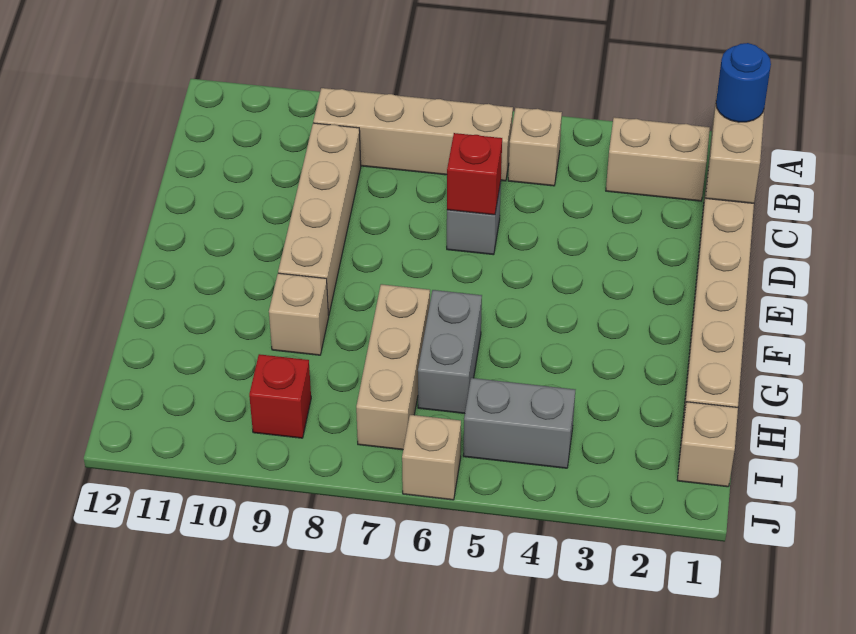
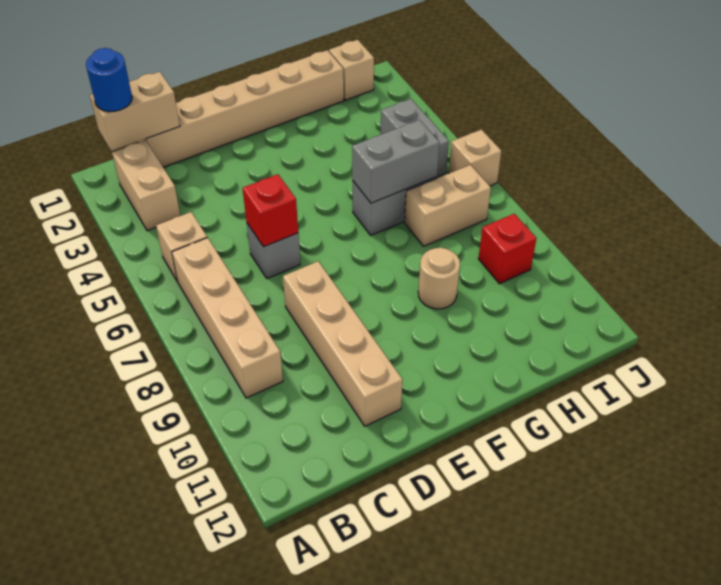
tan brick C9:F9 level 1 -> tan brick D8:D11 level 1
none -> grey brick G6:H6 level 2
tan brick G7:I7 level 1 -> tan brick H7:I7 level 1
tan brick G9 level 1 -> tan round brick G9 level 1

